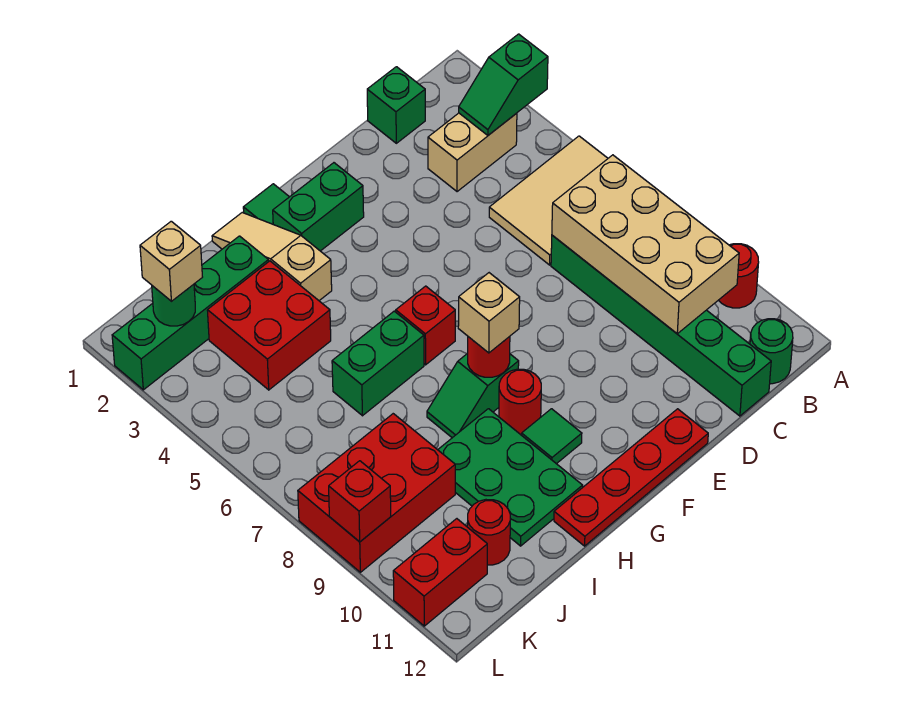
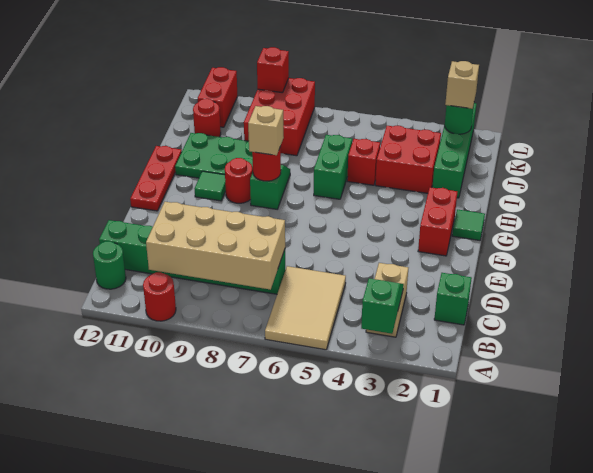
red plate E12:H12 level 1 -> red plate F12:H12 level 1
green brick F2:G2 level 1 -> red brick F2:G2 level 1
red brick G6 level 1 -> red brick I5 level 1
tan slope H1:H3 level 1 top 3 -> none

